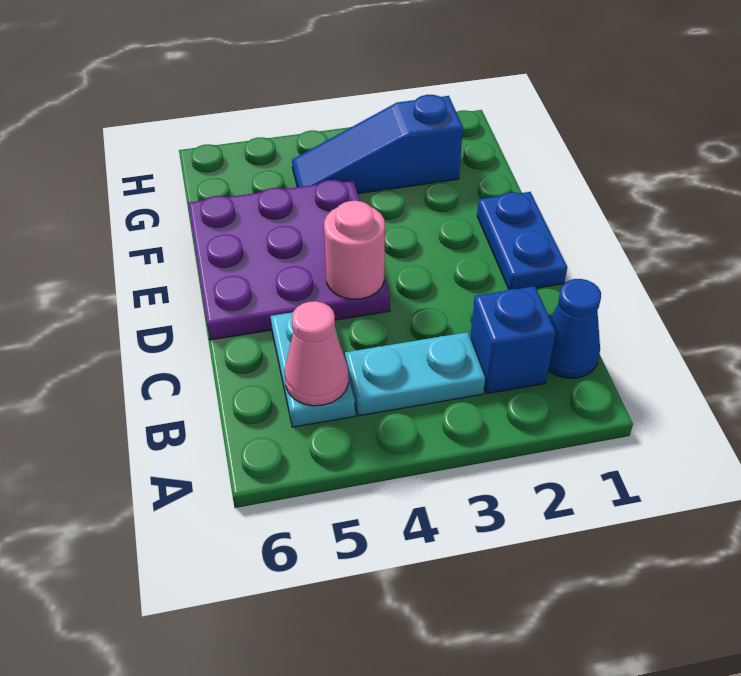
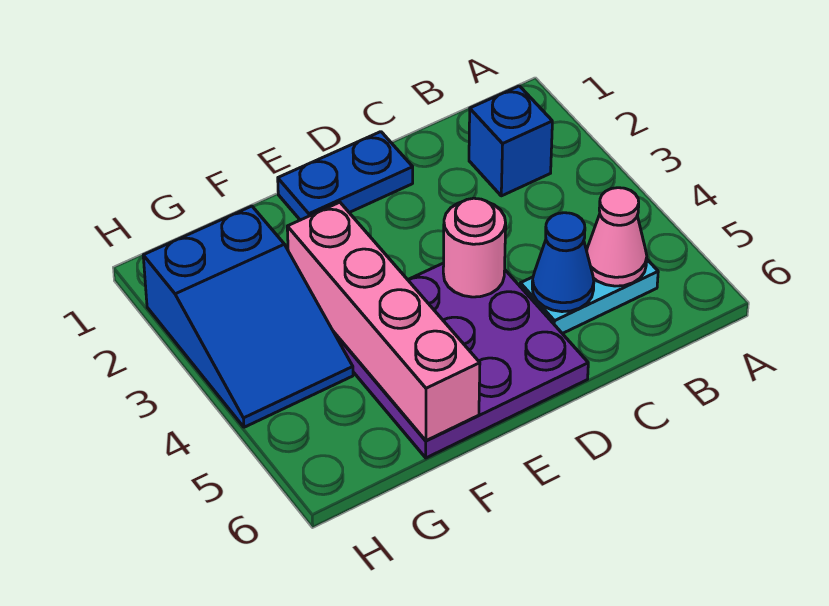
blue cone B1 level 1 -> blue cone C5 level 2
cyan plate B3:B4 level 1 -> none
none -> pink brick F3:F6 level 2
blue slope G2:G4 level 1 top 2 -> blue slope G2:H4 level 1 top 2

